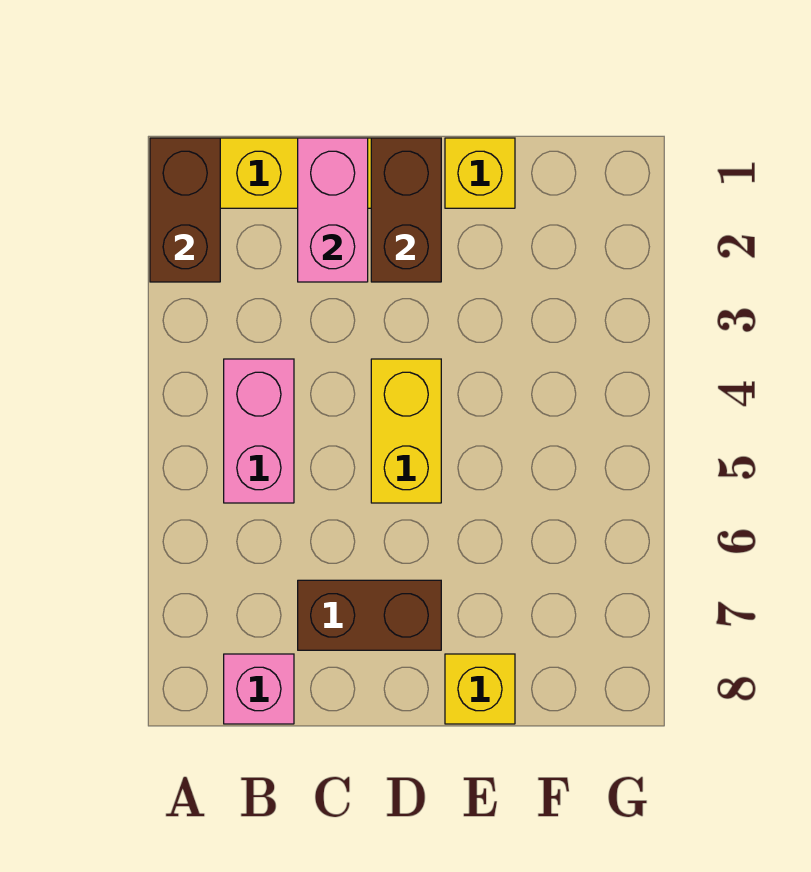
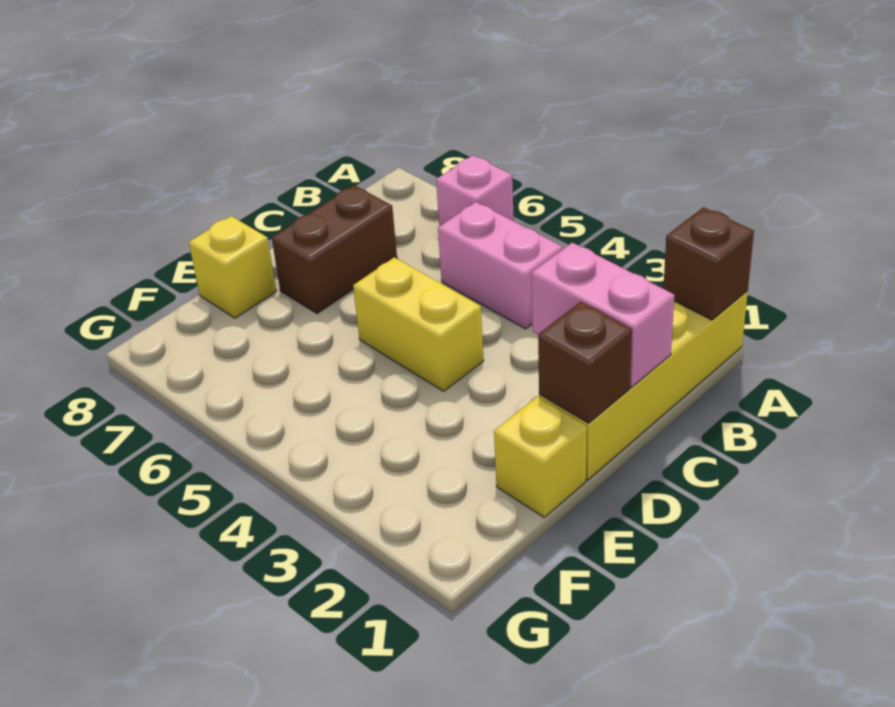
brown brick A1:A2 level 2 -> brown brick A1 level 2
pink brick B8 level 1 -> pink brick A6 level 1
brown brick D1:D2 level 2 -> brown brick D1 level 2

